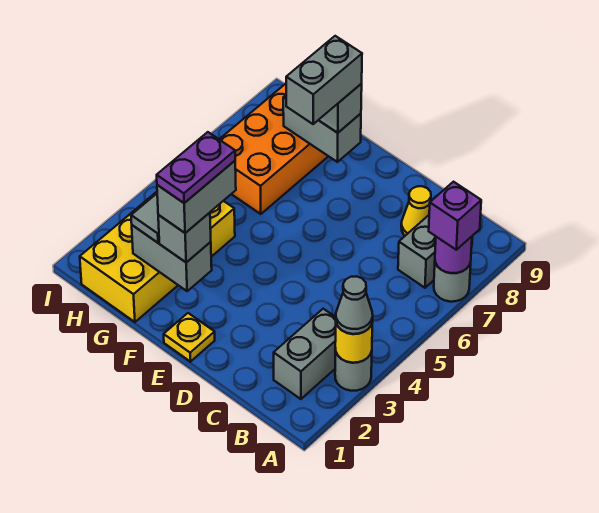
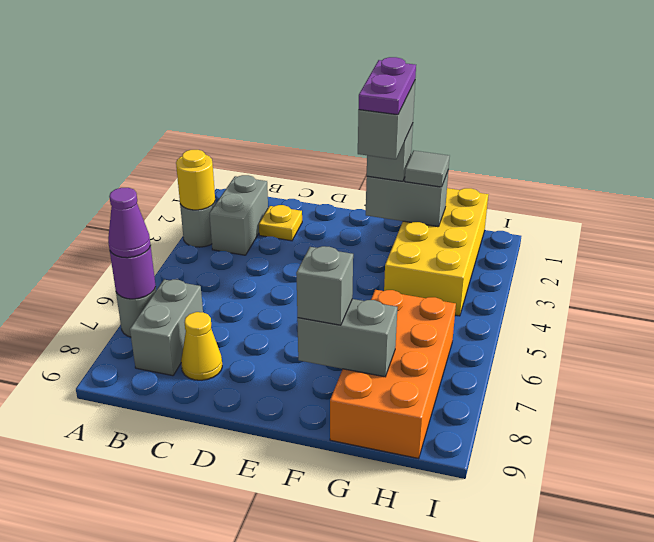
grey cone A3 level 3 -> none
purple brick A7 level 3 -> purple cone A7 level 3
yellow plate E1 level 1 -> yellow plate C2 level 1
grey brick F7:F8 level 4 -> none

